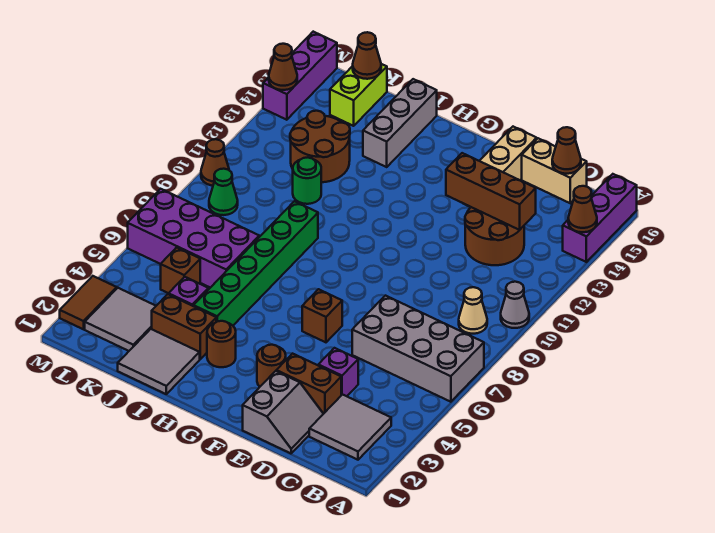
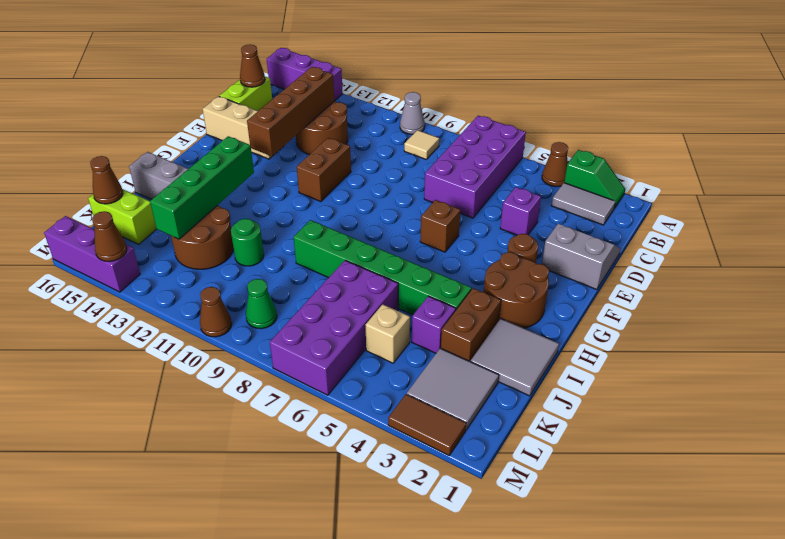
none -> green slope A2:A3 level 1 top 3
grey brick A6:D7 level 1 -> purple brick A6:D7 level 1
brown cone A14 level 2 -> brown cone A4 level 1
grey tile B2:C3 level 1 -> grey tile B2:B3 level 1
tan cone B9 level 1 -> tan tile B9 level 1
brown brick C13:E13 level 2 -> brown brick C13:F13 level 2
tan brick C16:D16 level 1 -> lime brick C16:D16 level 1
brown brick D3:E3 level 1 -> brown brick E11:F11 level 1
brown round brick H3 level 1 -> brown round brick G2:H3 level 1
none -> green brick H13:K13 level 2
brown brick K5 level 1 -> tan brick K5 level 1

